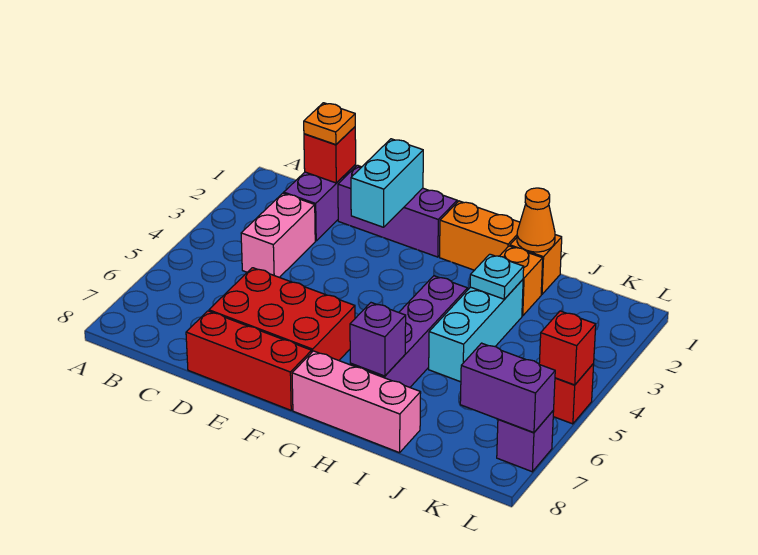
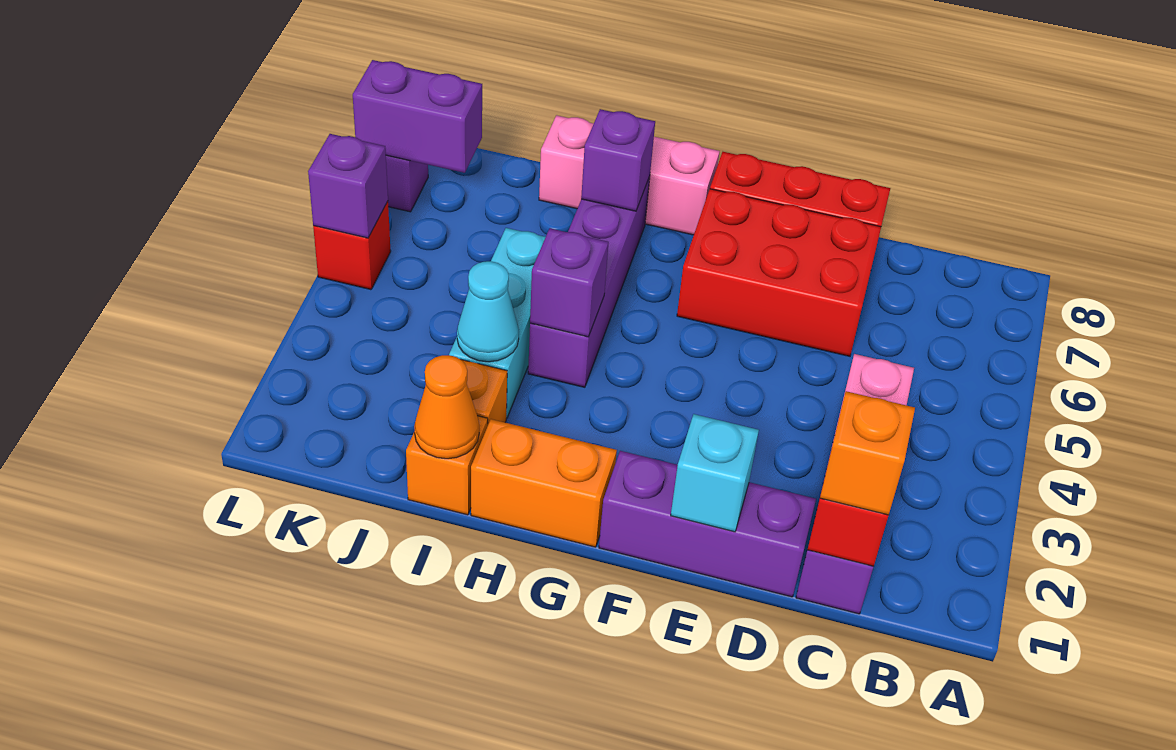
orange plate C1 level 3 -> orange brick C1 level 3
cyan brick E1:E2 level 2 -> cyan brick E1 level 2
none -> purple brick H4 level 2
cyan plate I3 level 2 -> cyan cone I3 level 2
red brick L5 level 2 -> purple brick L5 level 2

